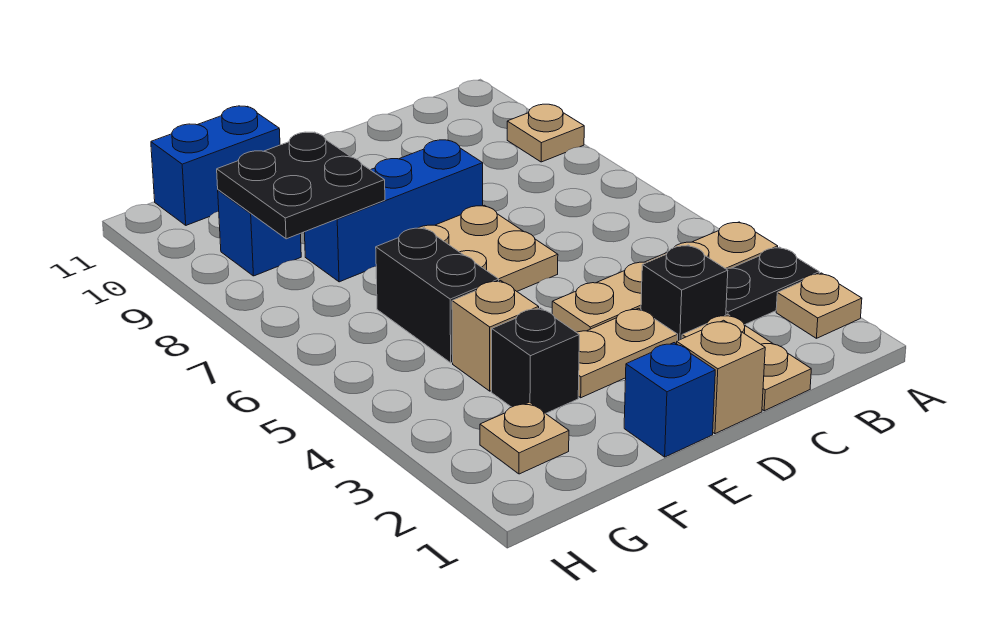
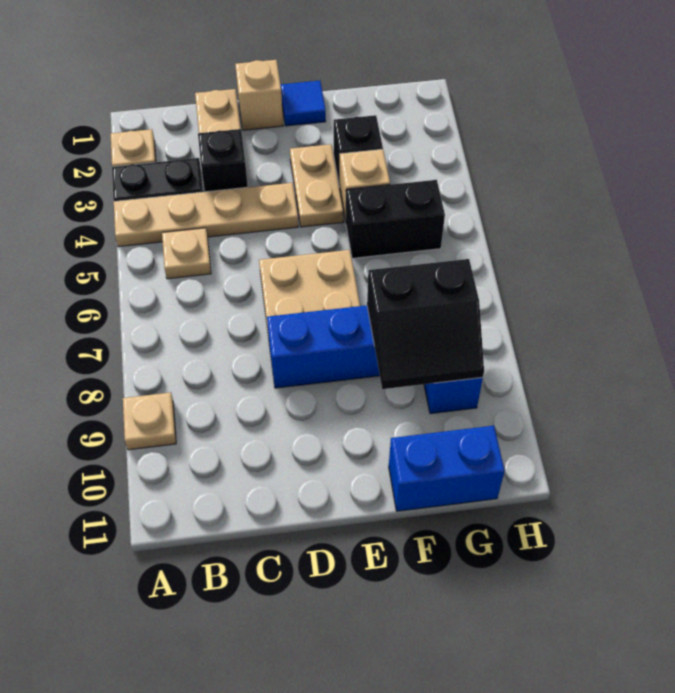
tan plate D3:E3 level 1 -> tan plate E3:E4 level 1
blue brick E1 level 1 -> blue tile E1 level 1
black brick F5:F6 level 1 -> black brick F5:G5 level 1
black plate F8:G9 level 2 -> black slope F8:G9 level 2 top 8
tan plate G2 level 1 -> tan plate B5 level 1

